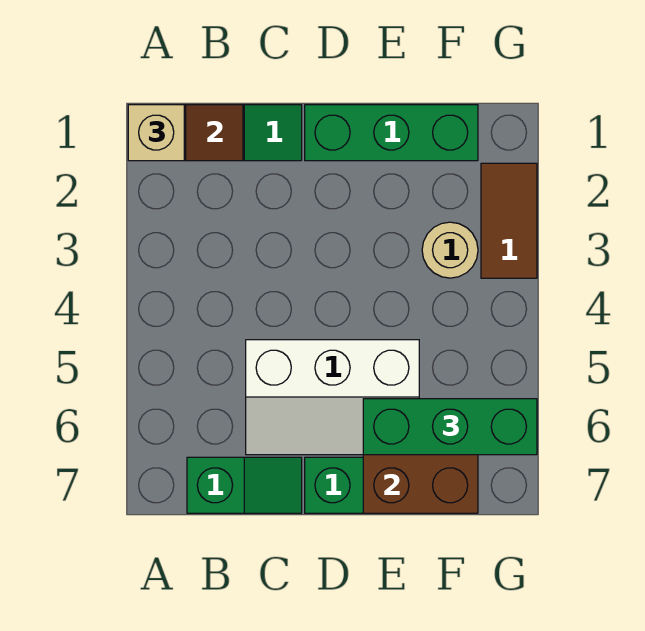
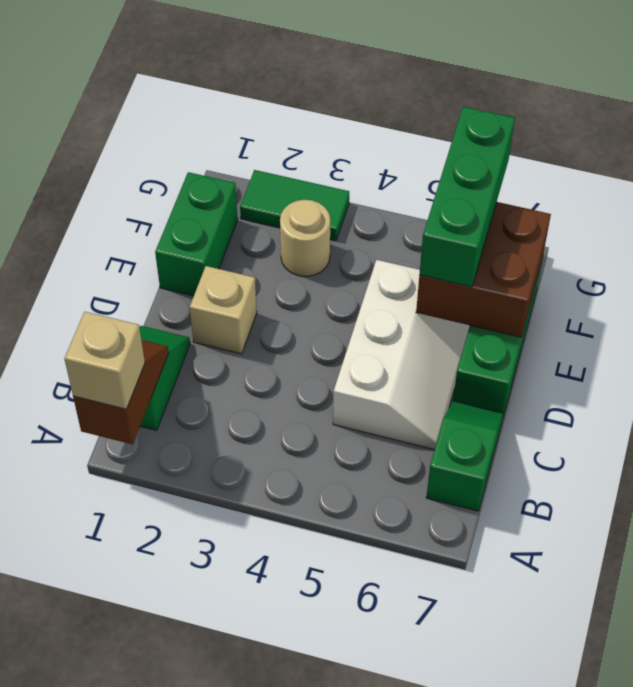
green brick D1:F1 level 1 -> green brick E1:F1 level 1
none -> tan brick D2 level 1
brown tile G2:G3 level 1 -> green tile G2:G3 level 1

